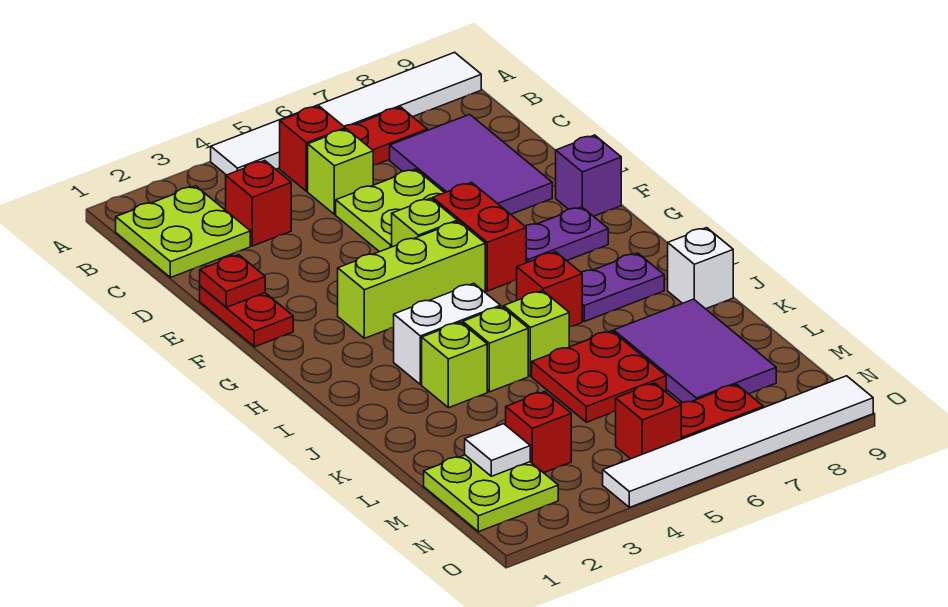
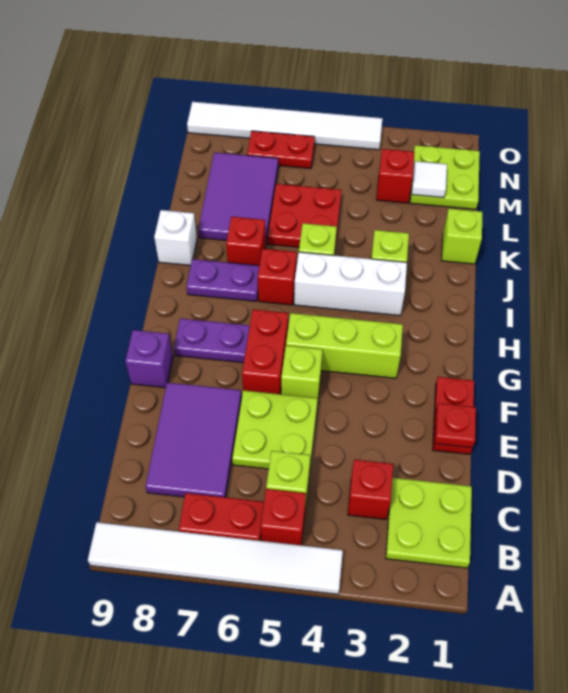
white brick I3:I4 level 1 -> white brick I3:I5 level 1
lime brick J4 level 1 -> lime brick K1 level 1
red brick N5 level 1 -> red brick J7 level 1

